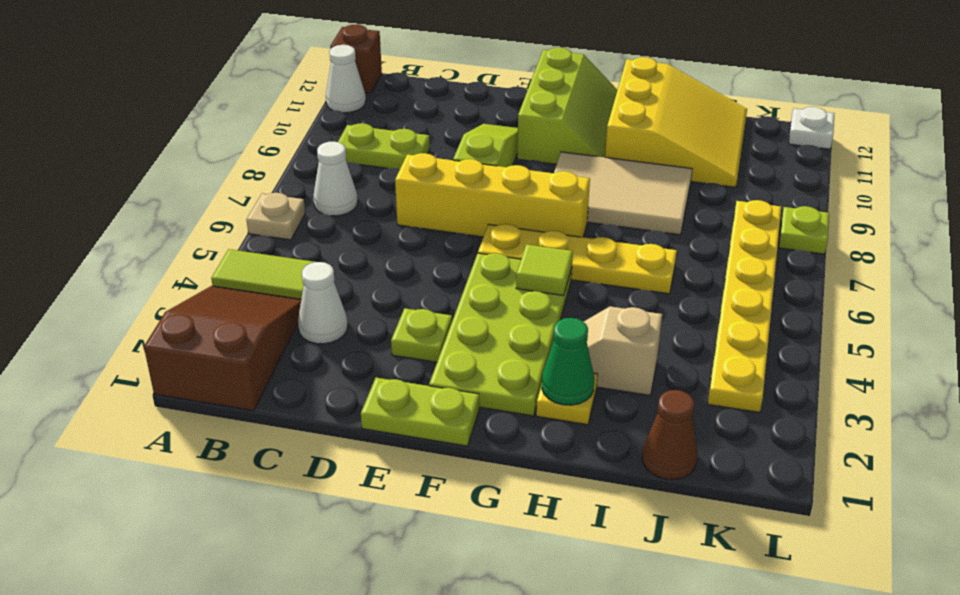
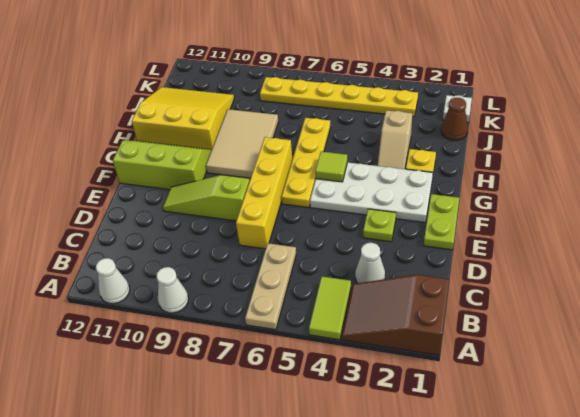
tan plate A6 level 1 -> tan plate A6:C6 level 1
brown brick A12 level 1 -> none
white cone B7 level 1 -> white cone A9 level 1
lime plate B9:C9 level 1 -> none
lime plate F2:G5 level 1 -> white plate F2:G5 level 1
green cone H2 level 2 -> none
lime plate L8 level 1 -> none
white plate L12 level 1 -> white plate K1 level 1

